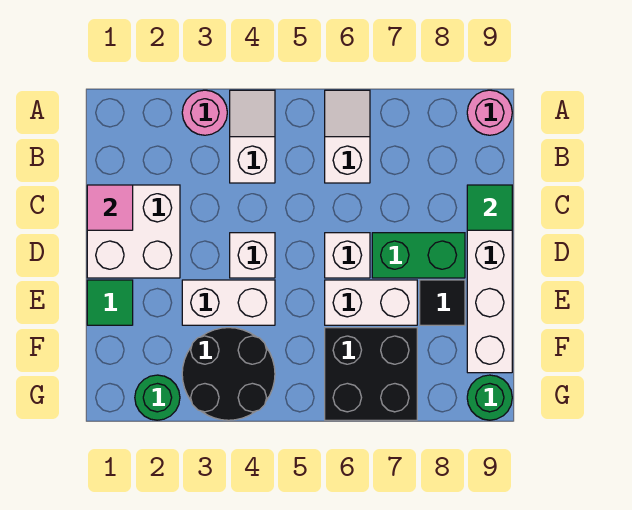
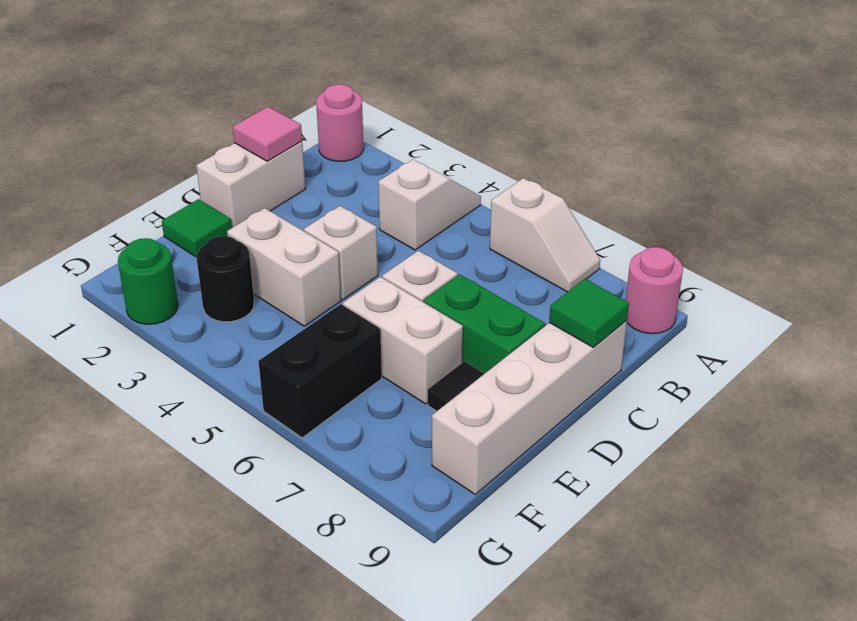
pink round brick A3 level 1 -> pink round brick A1 level 1
white slope A6:B6 level 1 top B -> white slope A6:A7 level 1 top 6
white brick C1:D2 level 1 -> white brick C1:D1 level 1
black round brick F3:G4 level 1 -> black round brick F3 level 1
black brick F6:G7 level 1 -> black brick F6:G6 level 1
green round brick G9 level 1 -> none

